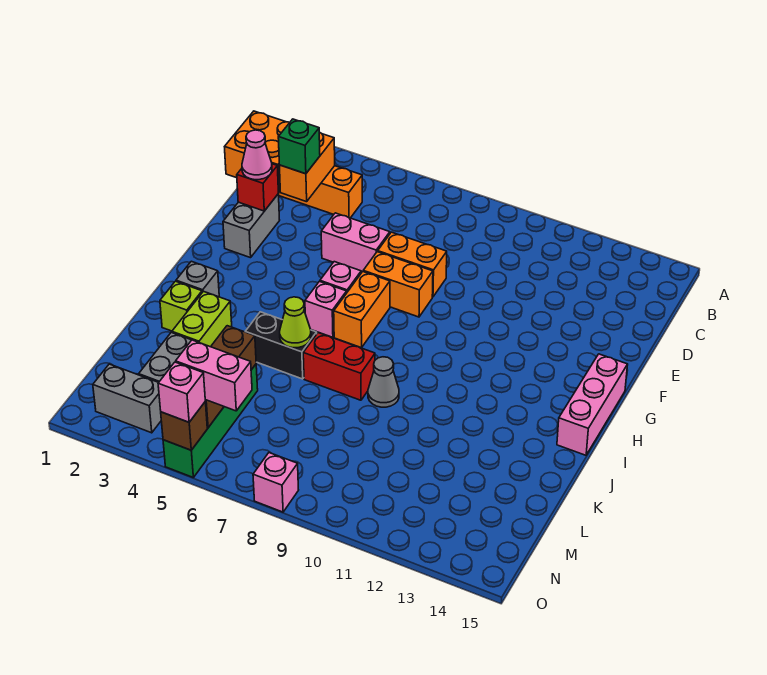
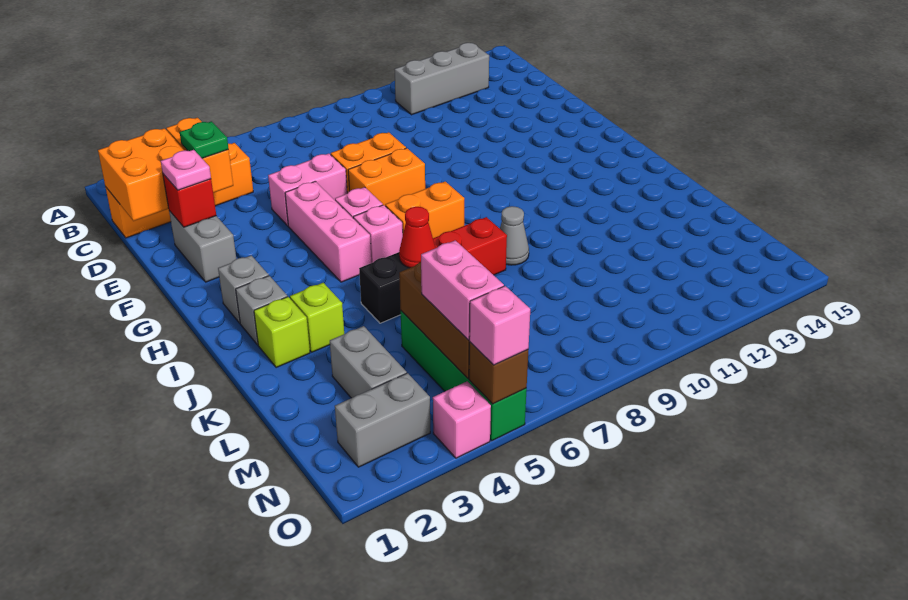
none -> grey brick B11:B13 level 1
green brick D3 level 3 -> green plate D3 level 3
pink cone E2 level 3 -> pink plate E2 level 3
orange brick G7:H7 level 1 -> orange brick H7:H8 level 1
pink brick G15:I15 level 1 -> pink brick F5:H5 level 1
none -> grey brick H2 level 1
lime brick J3:K3 level 1 -> lime brick J3 level 1
lime cone J6 level 2 -> red cone J6 level 2
pink brick N5:N6 level 3 -> pink brick M5:N5 level 3
pink brick O8 level 1 -> pink brick O4 level 1

